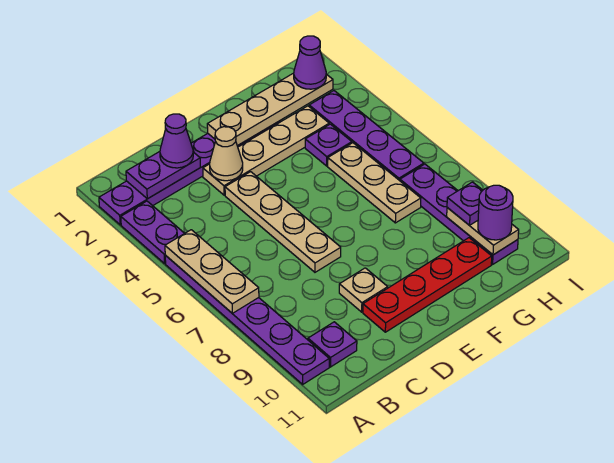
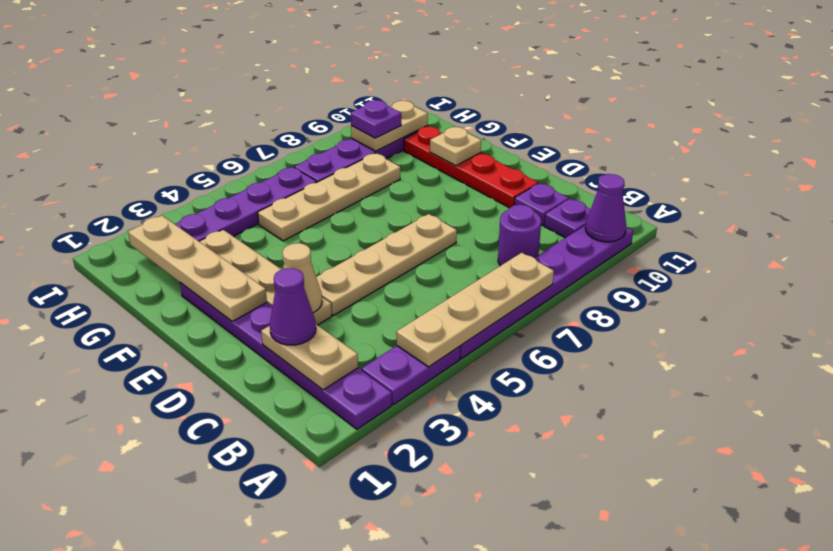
tan plate A5:A7 level 2 -> tan plate A4:A7 level 2
purple plate B2:C2 level 2 -> tan plate B2:C2 level 2
tan plate D9 level 1 -> tan plate F10 level 2
purple plate G4 level 1 -> purple plate C10 level 1
tan plate G5:G7 level 1 -> tan plate G5:G8 level 1
purple cone H2 level 3 -> purple cone A10 level 2
purple round brick H10 level 3 -> purple round brick B8 level 1

